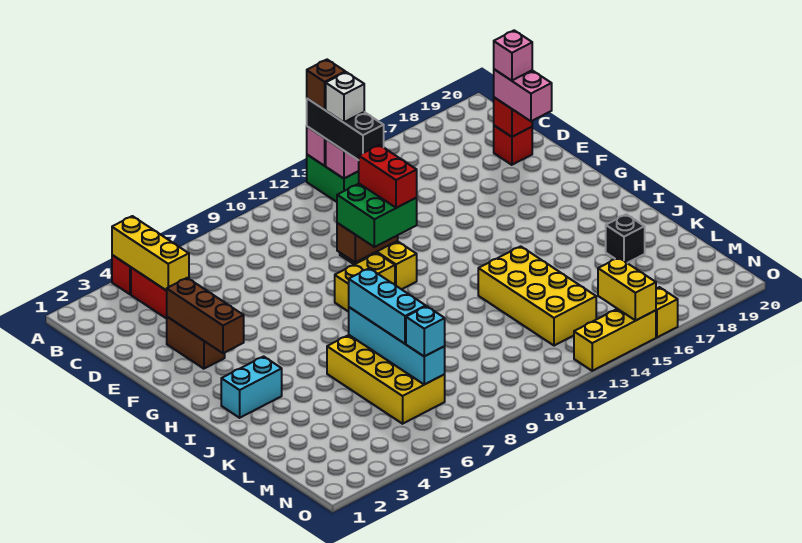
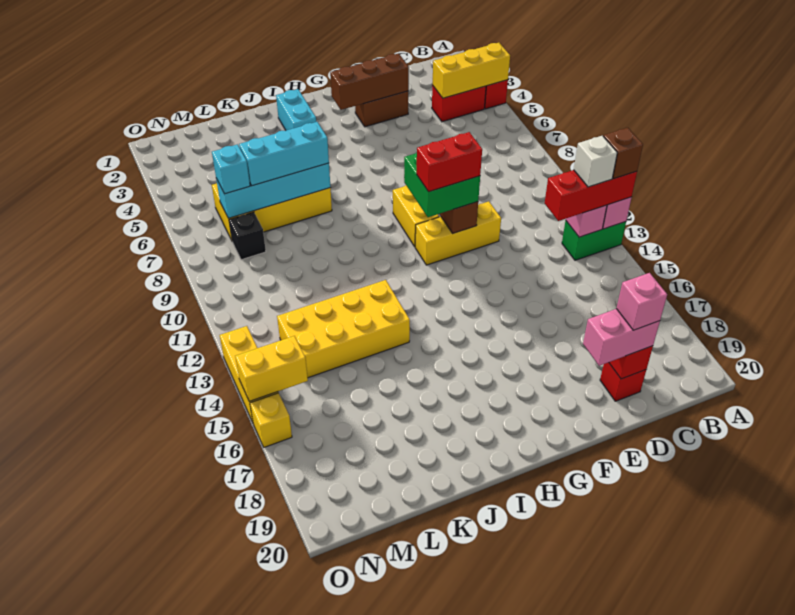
black brick A13:C13 level 3 -> red brick A13:C13 level 3
black brick K18 level 1 -> black brick M8 level 1

